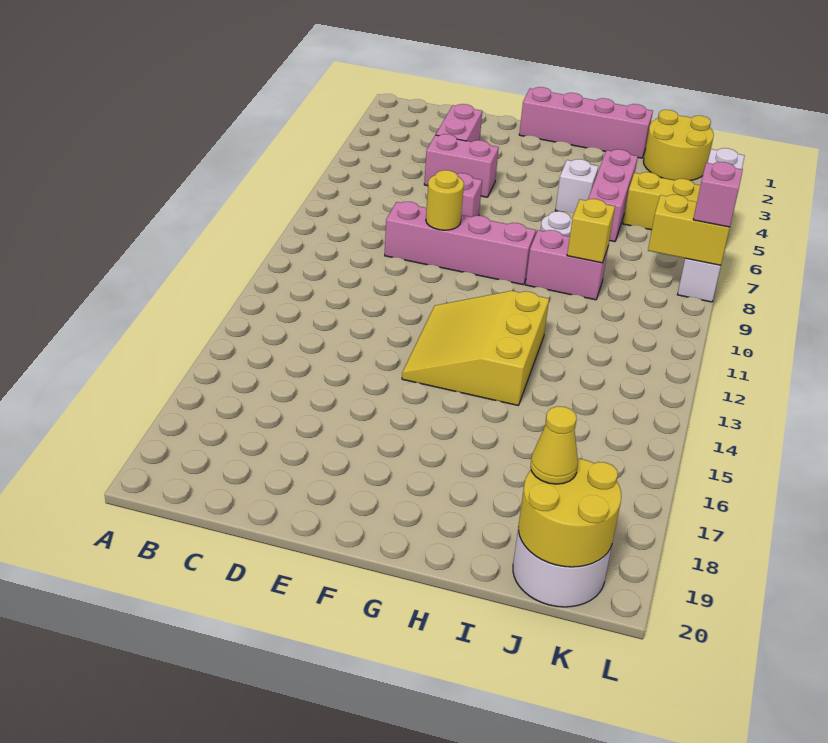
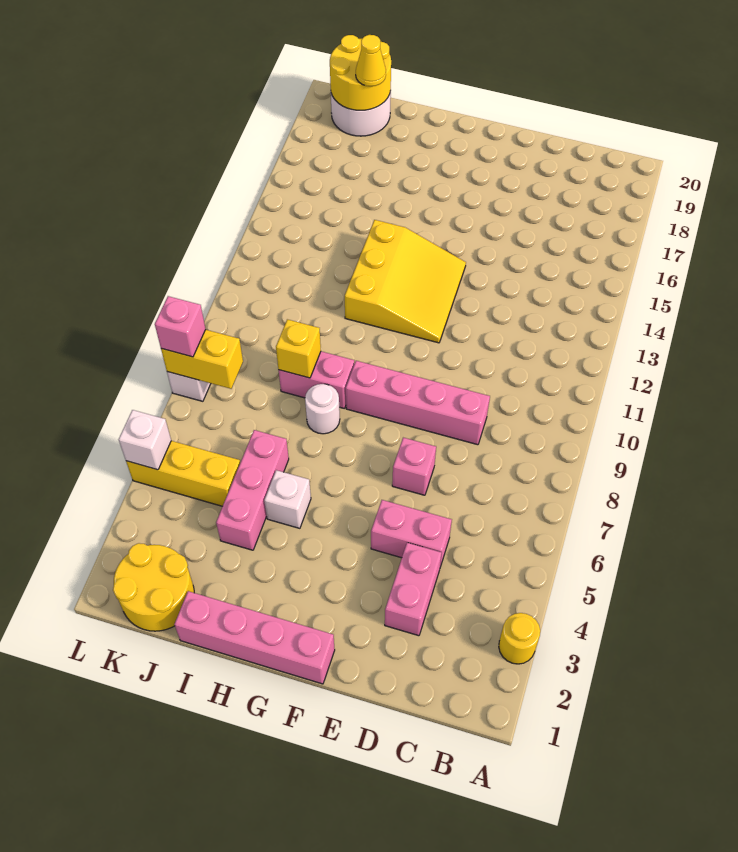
yellow round brick E9 level 2 -> yellow round brick A3 level 1

